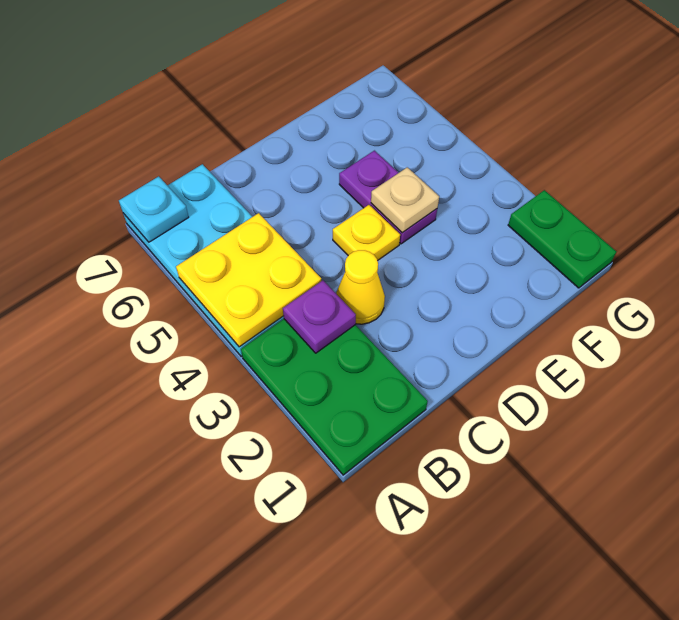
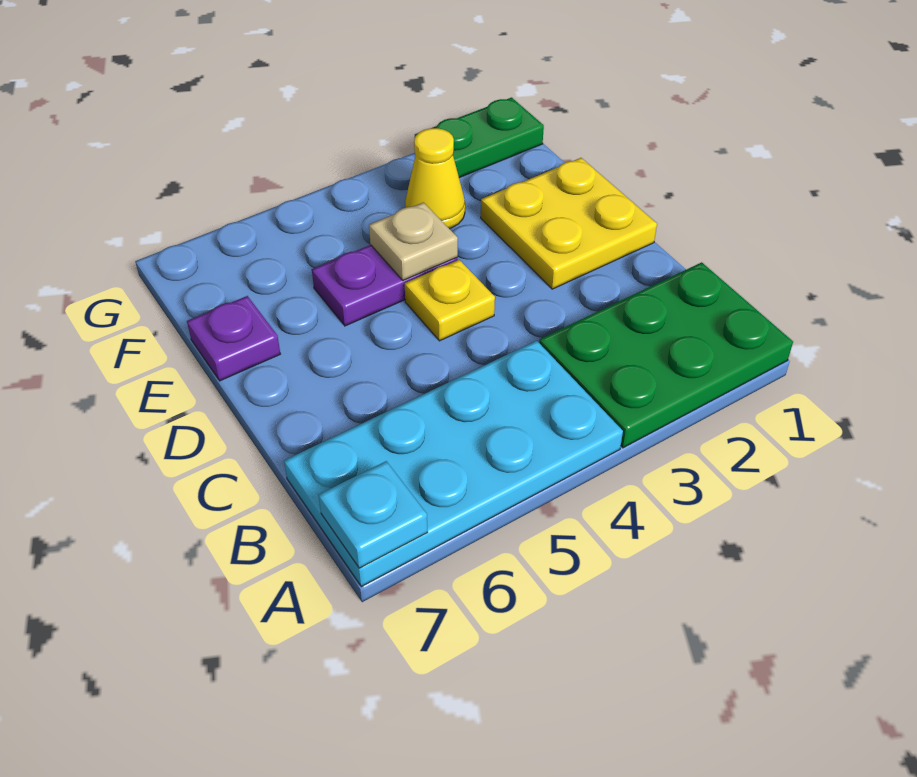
yellow plate A4:B5 level 2 -> yellow plate D1:E2 level 1
purple plate B3 level 2 -> purple plate E7 level 1
yellow cone C3 level 1 -> yellow cone F3 level 1

